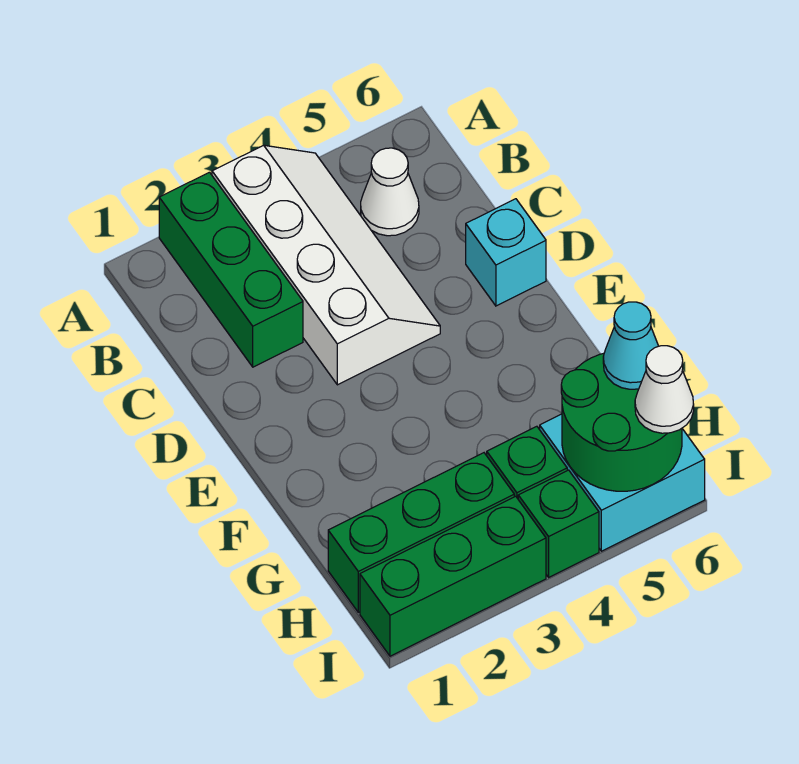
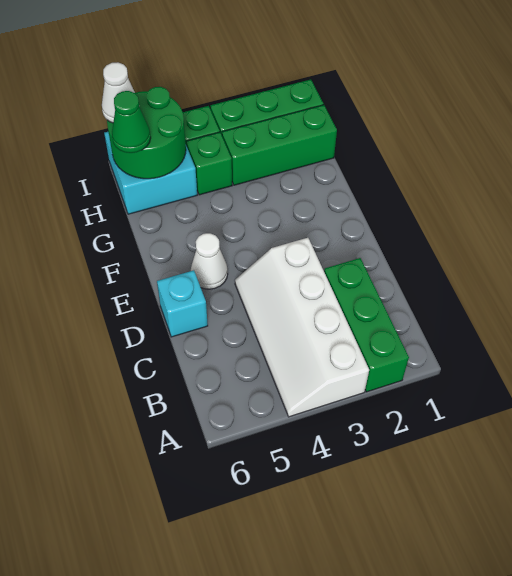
white cone B5 level 1 -> white cone E5 level 1
cyan cone H6 level 3 -> green cone H6 level 3

